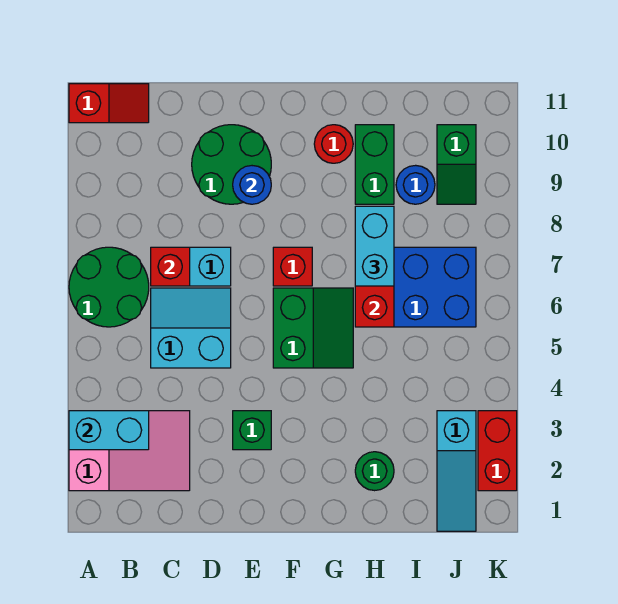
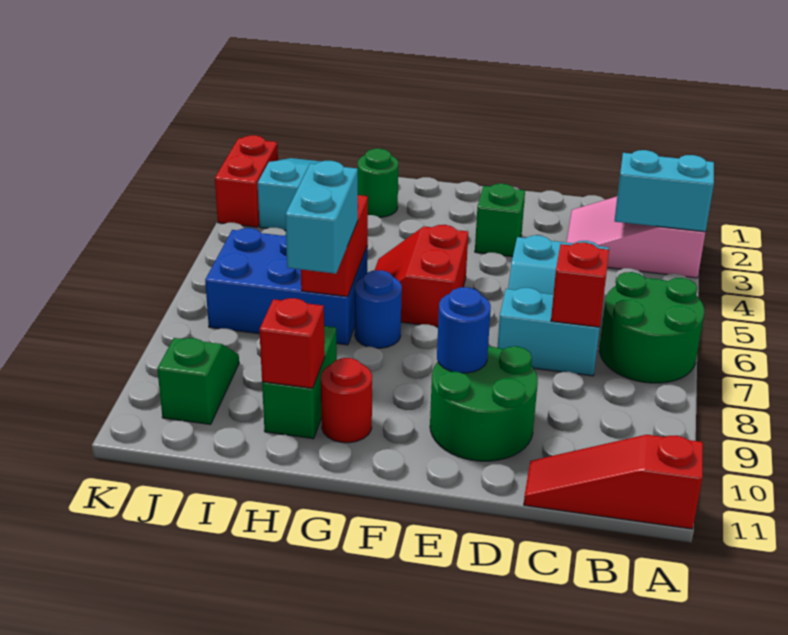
red slope A11:B11 level 1 top A -> red slope A11:C11 level 1 top A
green slope F5:G6 level 1 top F -> red slope F5:G6 level 1 top F
red brick F7 level 1 -> red brick H10 level 2
blue round brick I9 level 1 -> blue round brick G7 level 1

